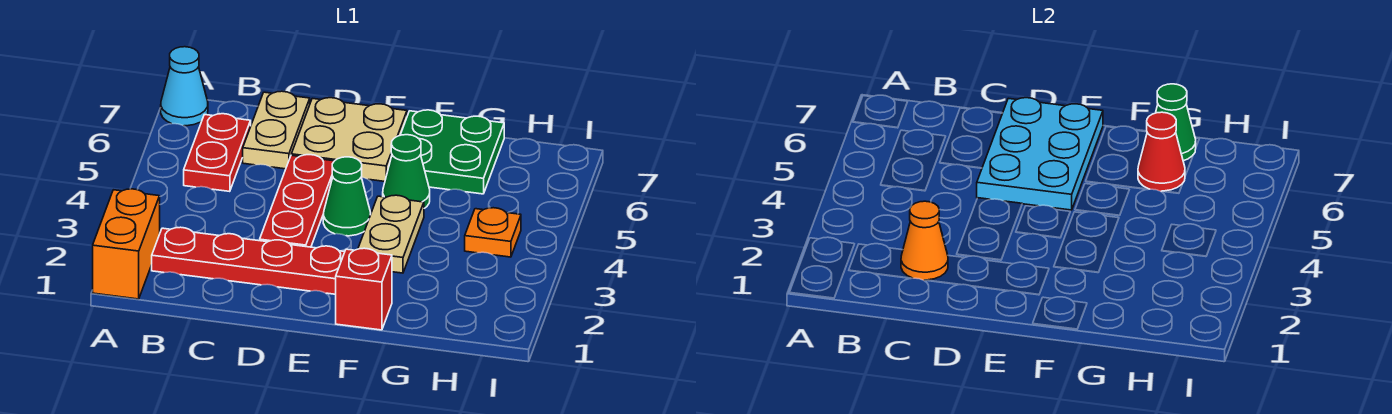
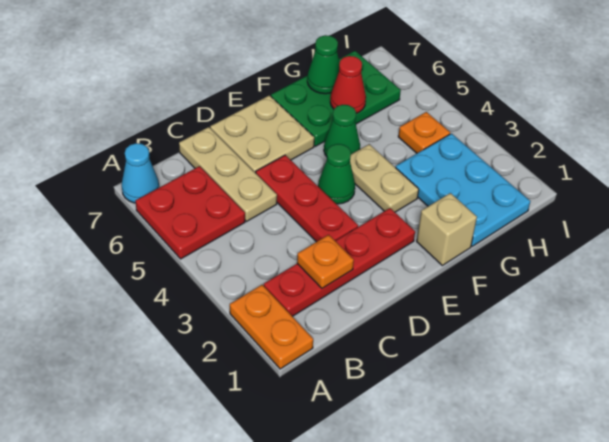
orange brick A1:A2 level 1 -> orange plate A1:A2 level 1
red plate B5:B6 level 1 -> red plate A5:B6 level 1
orange cone C2 level 2 -> orange plate C2 level 2
tan plate C6:C7 level 1 -> tan plate C5:C7 level 1
cyan plate D5:E7 level 2 -> cyan plate G1:H3 level 1
red brick F1 level 1 -> tan brick F1 level 1
green plate F6:G7 level 1 -> green plate F6:H7 level 1

